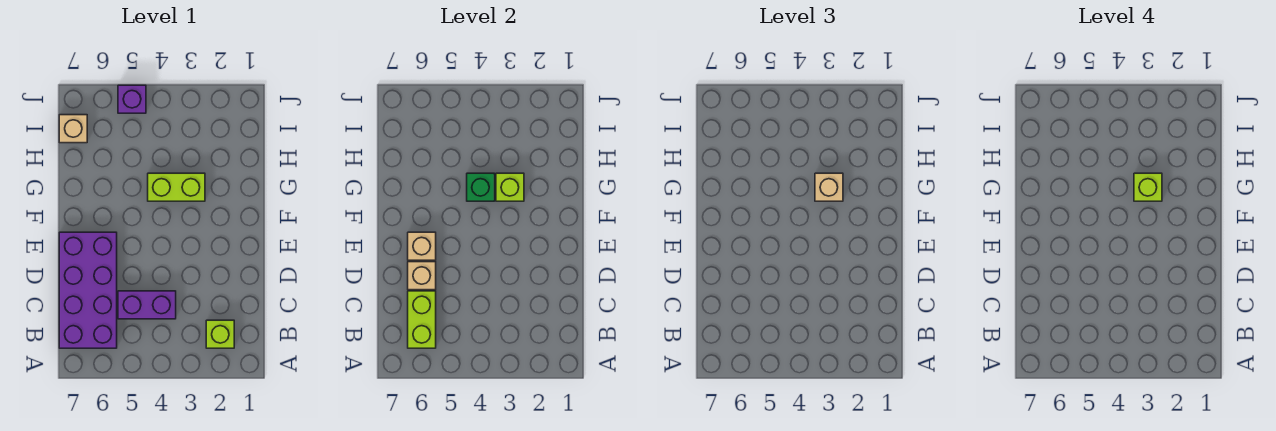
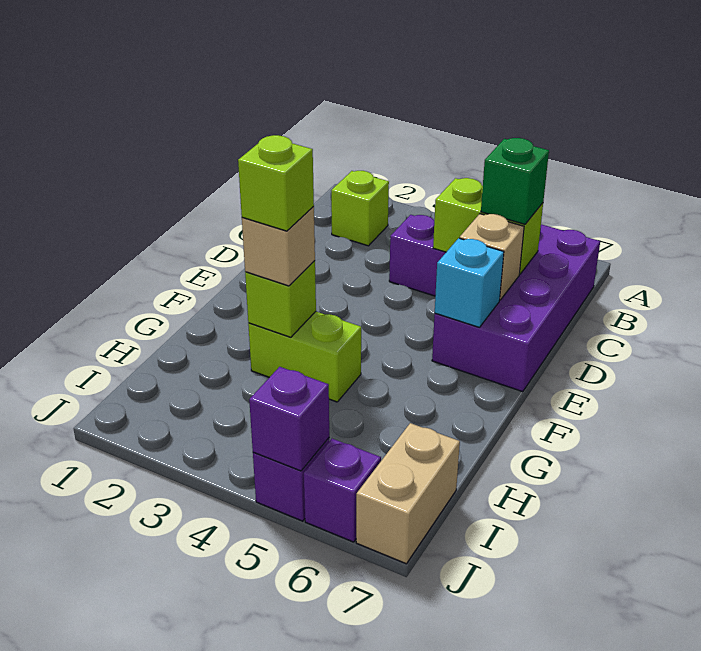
lime brick B6:C6 level 2 -> lime brick C5:C6 level 2
tan brick E6 level 2 -> cyan brick E6 level 2
green brick G4 level 2 -> green brick C6 level 3
tan brick I7 level 1 -> tan brick I7:J7 level 1
none -> purple brick J5 level 2
none -> purple brick J6 level 1

